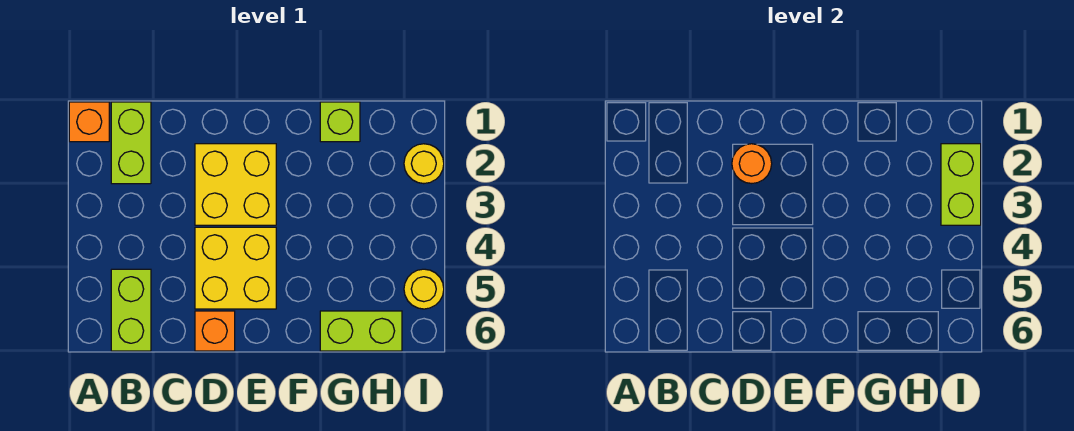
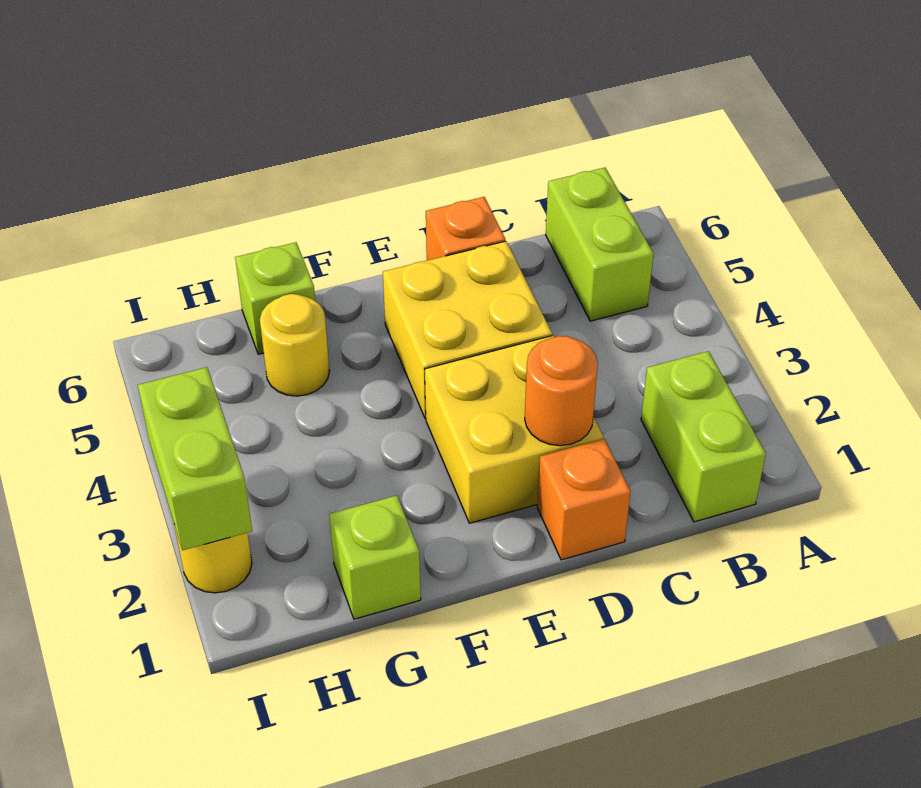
orange brick A1 level 1 -> orange brick D1 level 1
lime brick G6:H6 level 1 -> lime brick G6 level 1
yellow round brick I5 level 1 -> yellow round brick G5 level 1

